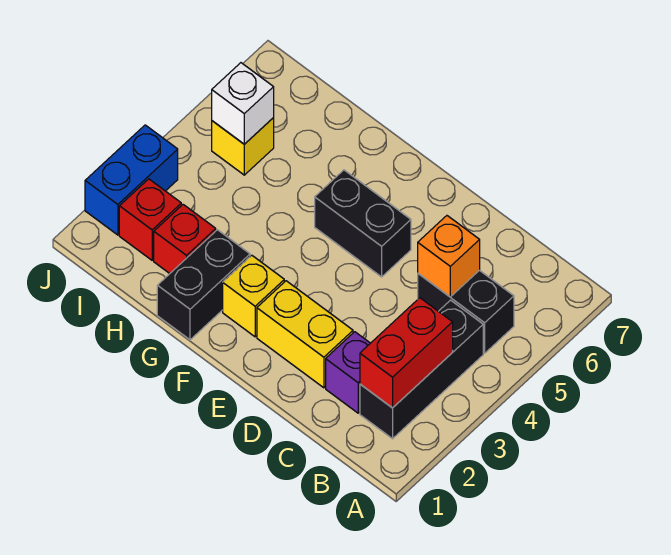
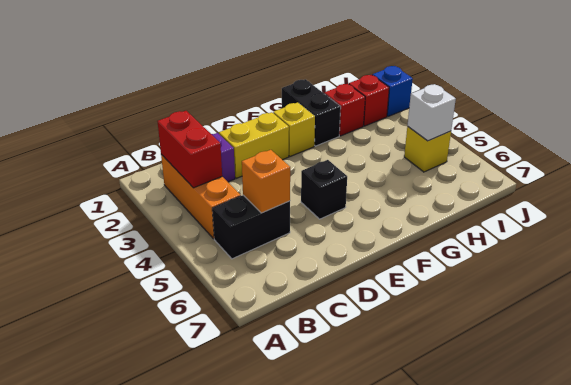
black brick B2:B4 level 1 -> orange brick B2:B4 level 1
black brick E5:F5 level 1 -> black brick E5 level 1
blue brick J2:J3 level 1 -> blue brick J2 level 1

